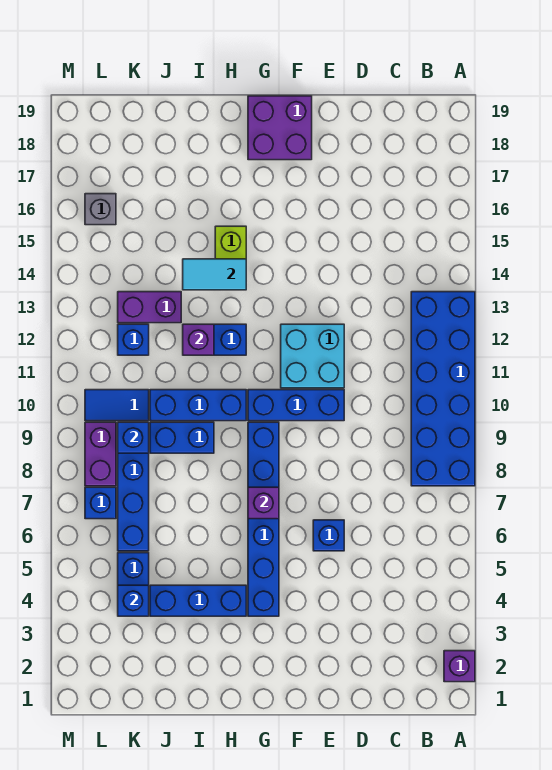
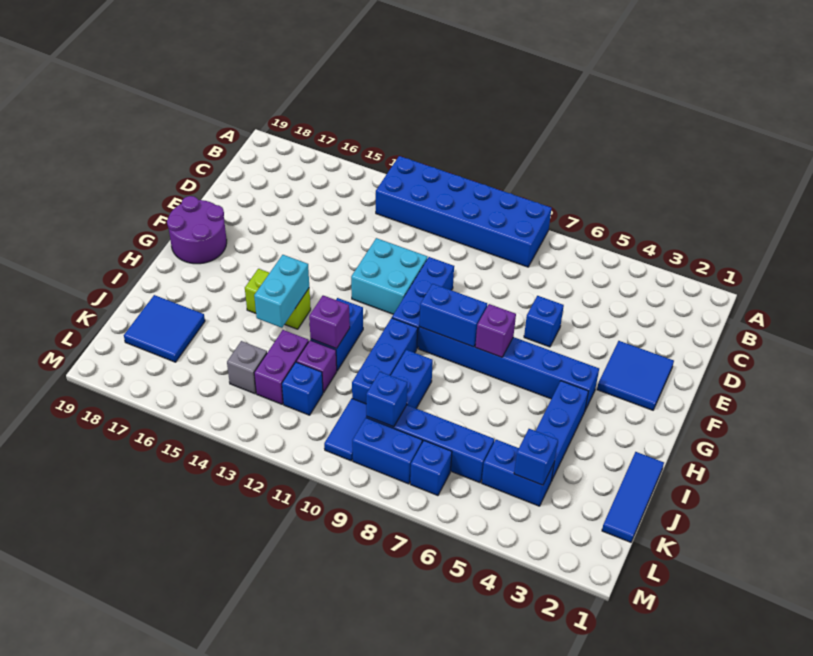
purple brick A2 level 1 -> purple brick J12 level 1
none -> blue tile E2:F3 level 1
purple brick F18:G19 level 1 -> purple round brick F18:G19 level 1
none -> blue brick G8:G9 level 2
cyan tile H14:I14 level 2 -> cyan brick H14:I14 level 2
none -> blue tile I1:K1 level 1
none -> blue tile J17:K18 level 1
purple brick L8:L9 level 1 -> blue brick L8:L9 level 1
grey brick L16 level 1 -> grey brick K14 level 1

